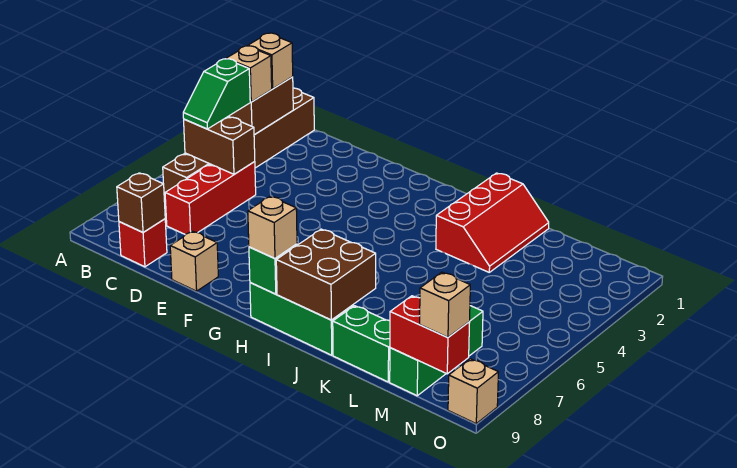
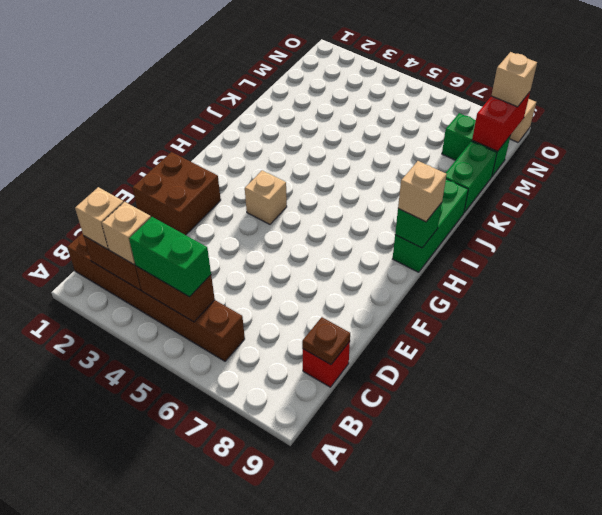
green slope B4:B5 level 3 top 4 -> green brick B4:B5 level 3
brown brick B5:C5 level 2 -> brown brick B4:B5 level 2
red brick C5:C7 level 1 -> none
brown brick C9 level 2 -> brown plate C9 level 2
tan brick E9 level 1 -> tan brick G4 level 1
brown brick I8:J9 level 2 -> brown brick E1:F2 level 1
red slope J1:K3 level 1 top J -> none
green brick M7:M9 level 1 -> green brick M8:M9 level 1

